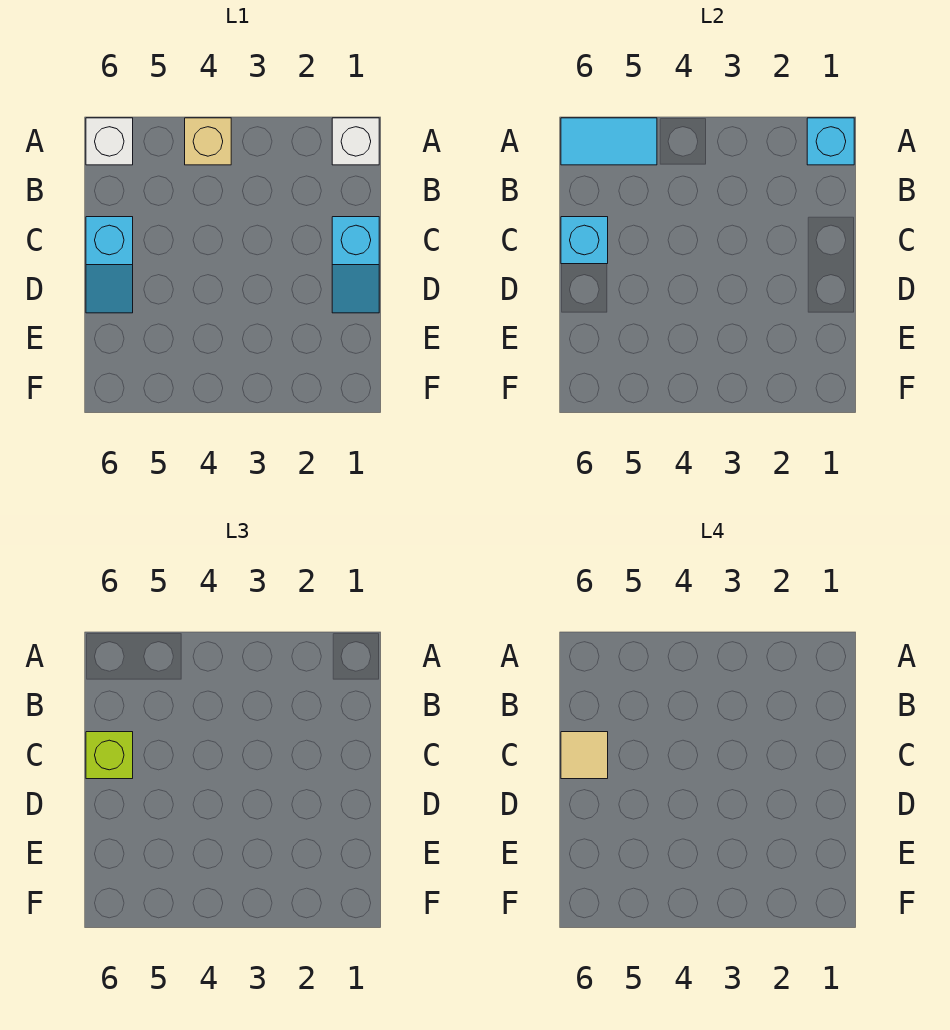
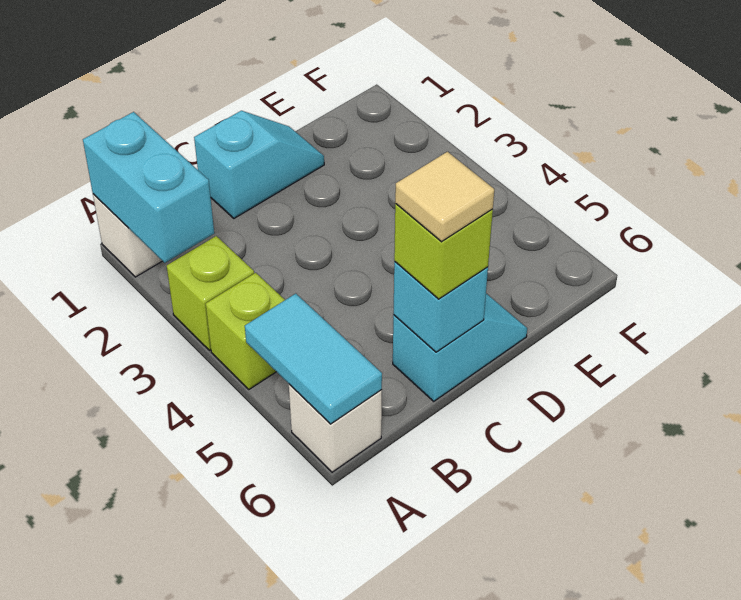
cyan brick A1 level 2 -> cyan brick A1:A2 level 2
none -> lime brick A3 level 1
tan brick A4 level 1 -> lime brick A4 level 1

